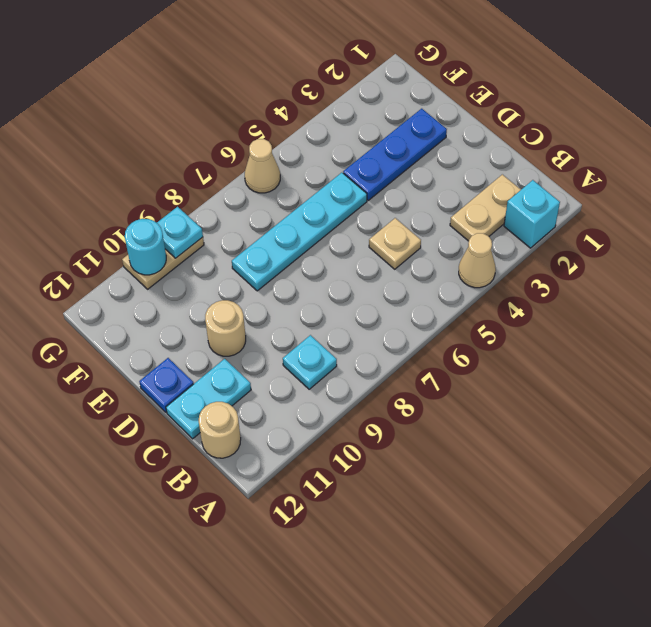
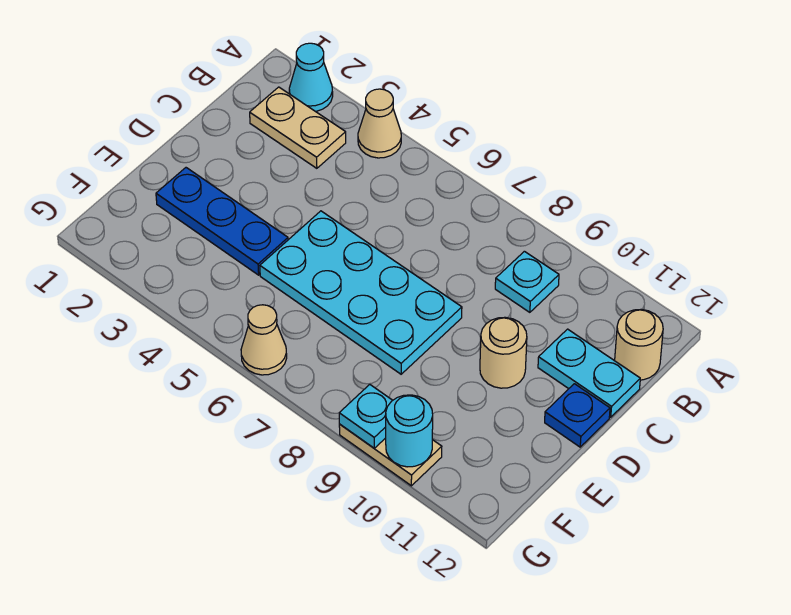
cyan brick A2 level 1 -> cyan cone A2 level 1
tan plate C5 level 1 -> none
cyan plate E5:E8 level 1 -> cyan plate D5:E8 level 1

